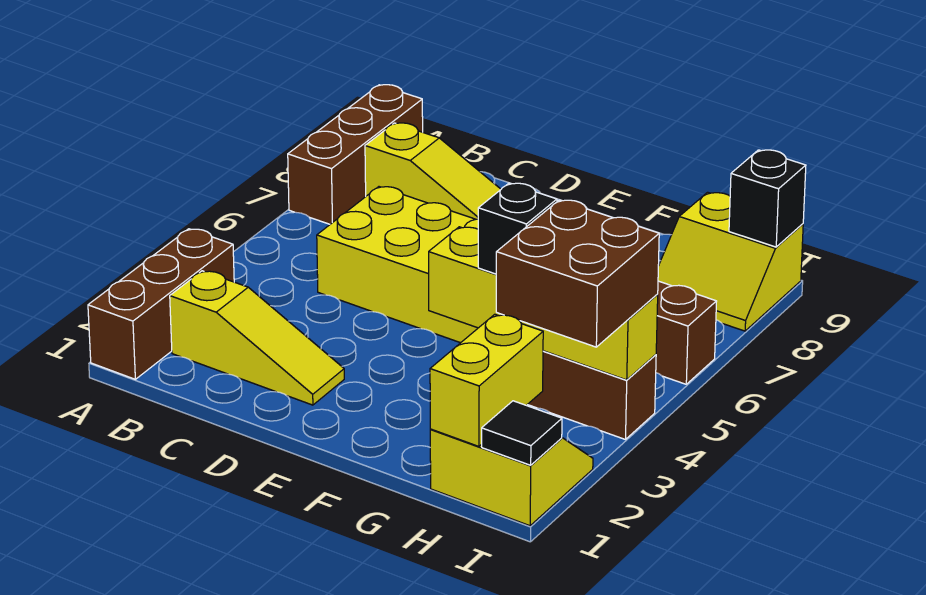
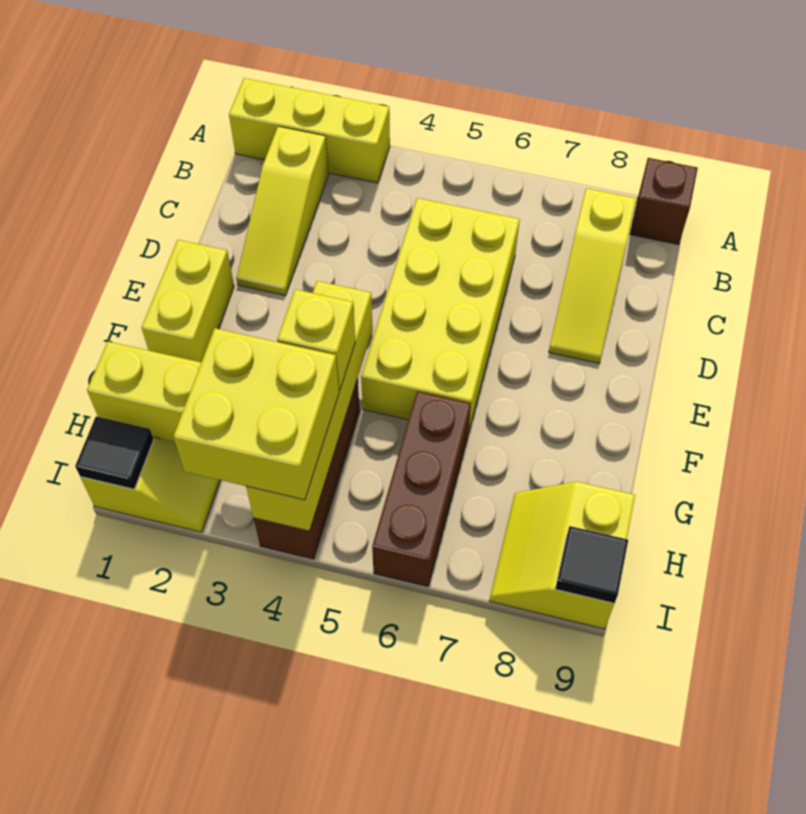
brown brick A1:A3 level 1 -> yellow brick A1:A3 level 1
brown brick A7:A9 level 1 -> brown brick A9 level 1
none -> yellow brick E1:F1 level 1
black brick G4 level 3 -> yellow brick G4 level 3
brown brick H3:I4 level 3 -> yellow brick H3:I4 level 3
black brick I9 level 2 -> black tile I9 level 2

